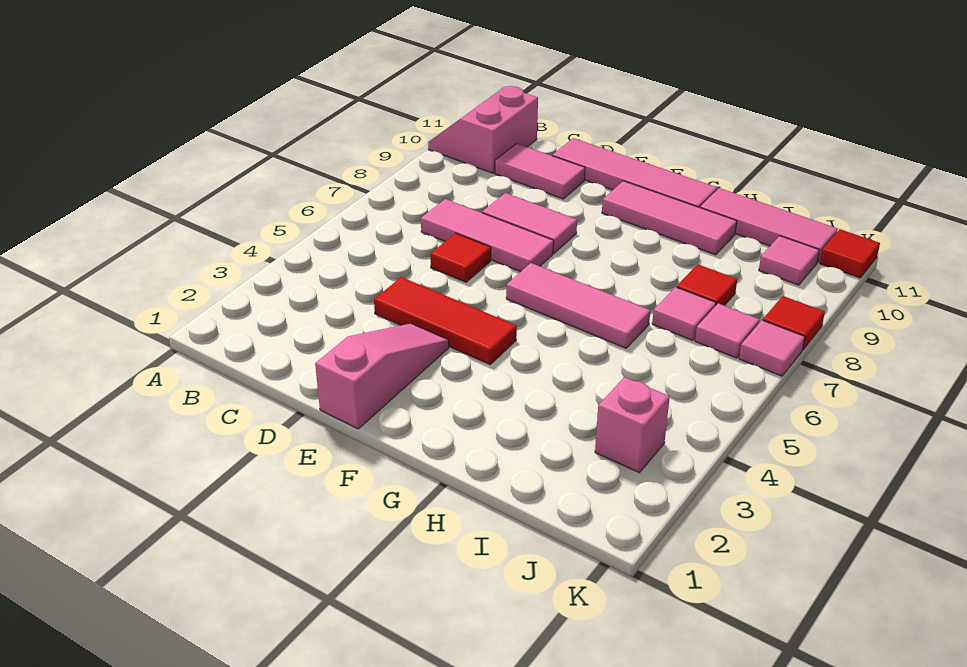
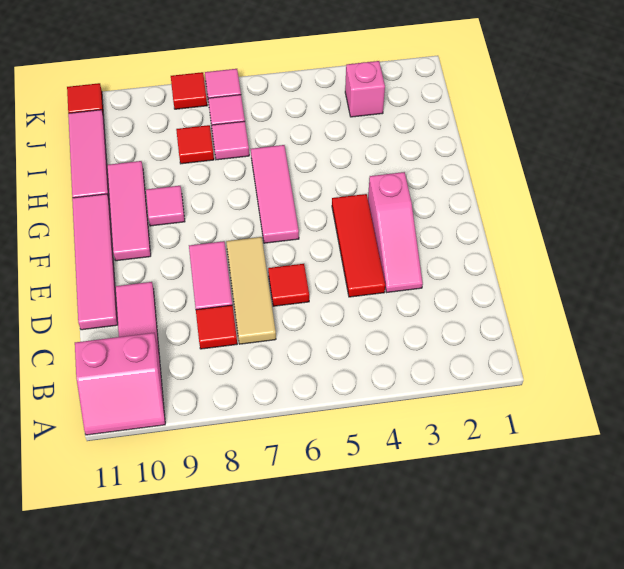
pink tile C7:E7 level 1 -> tan tile C7:E7 level 1
none -> red tile C8 level 1
pink slope E1:E3 level 1 top 1 -> pink slope D3:F3 level 1 top F
pink tile J10 level 1 -> pink tile G9 level 1

